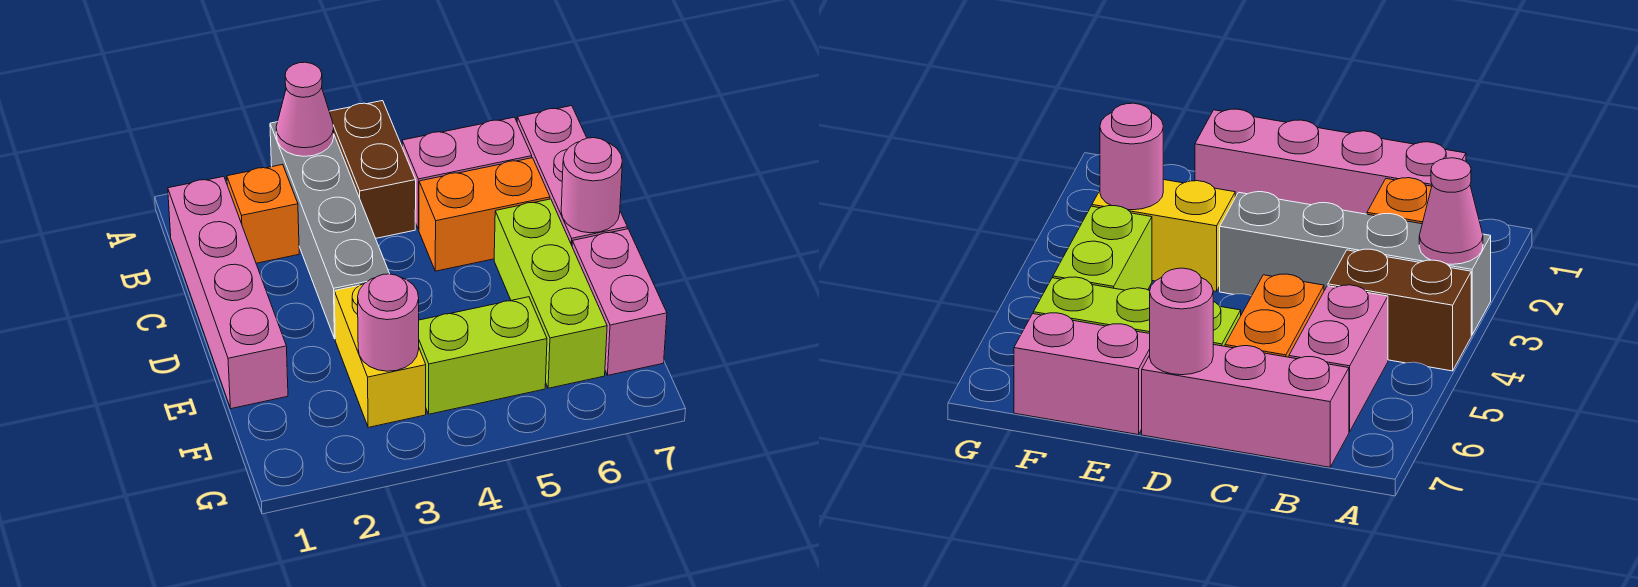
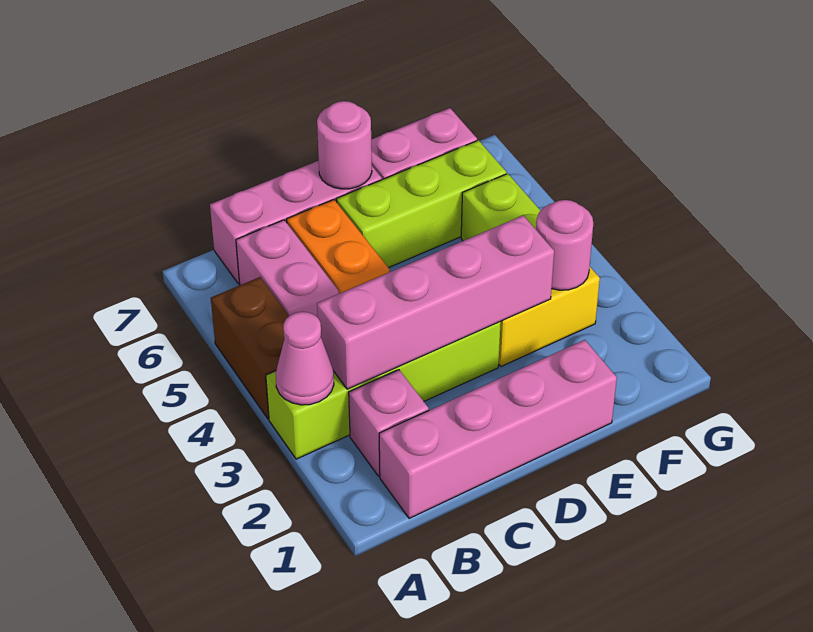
grey brick A3:D3 level 1 -> lime brick A3:D3 level 1
brown brick A4:B4 level 1 -> brown brick A4:A5 level 1
orange brick B2 level 1 -> pink brick B2 level 1
none -> pink brick B3:E3 level 2

